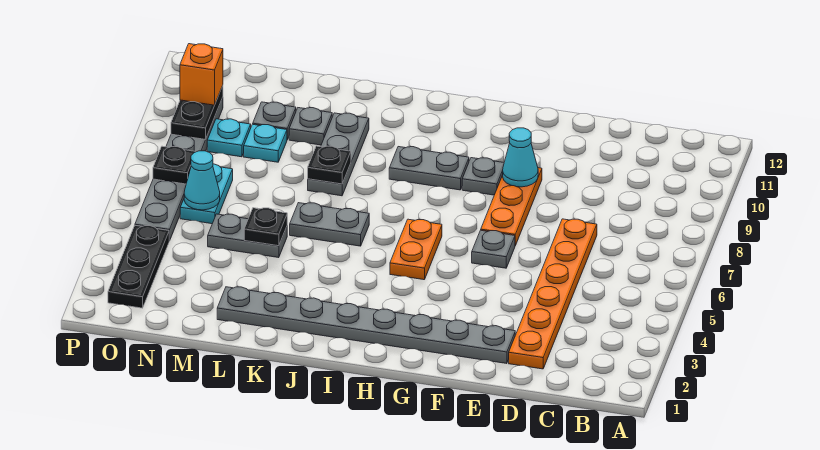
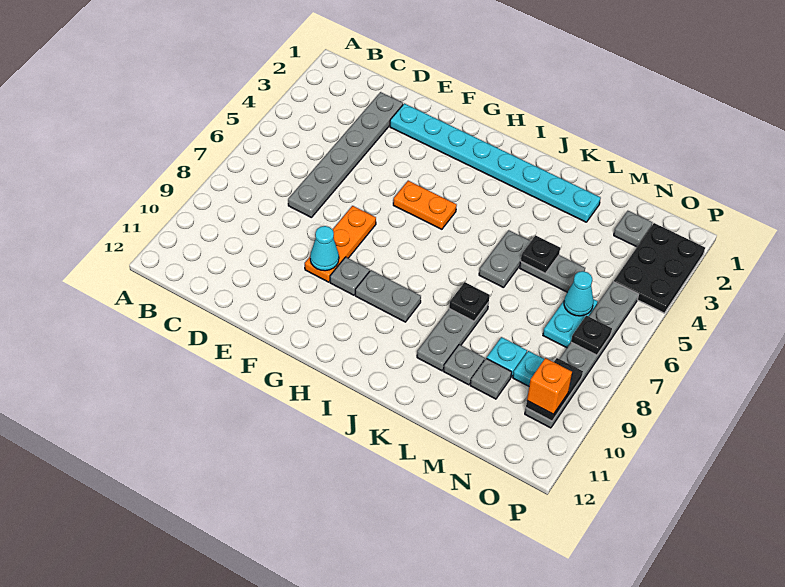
orange plate D2:D7 level 1 -> grey plate D2:D7 level 1
grey plate E2:L2 level 1 -> cyan plate E2:L2 level 1
grey plate F6 level 1 -> grey plate N2 level 1
orange plate H5:H6 level 1 -> orange plate G5:H5 level 1
grey plate J6:K6 level 1 -> grey plate K5:K6 level 1
black plate O2:O4 level 1 -> black plate O2:P4 level 1

